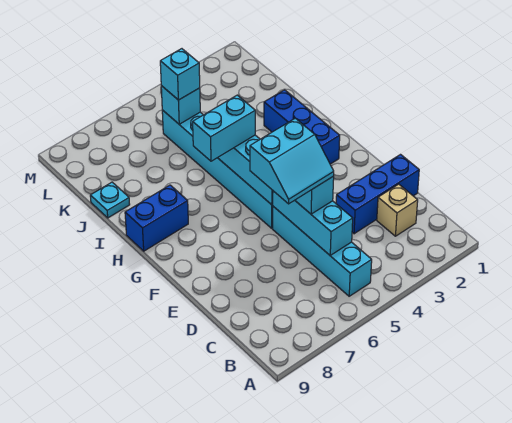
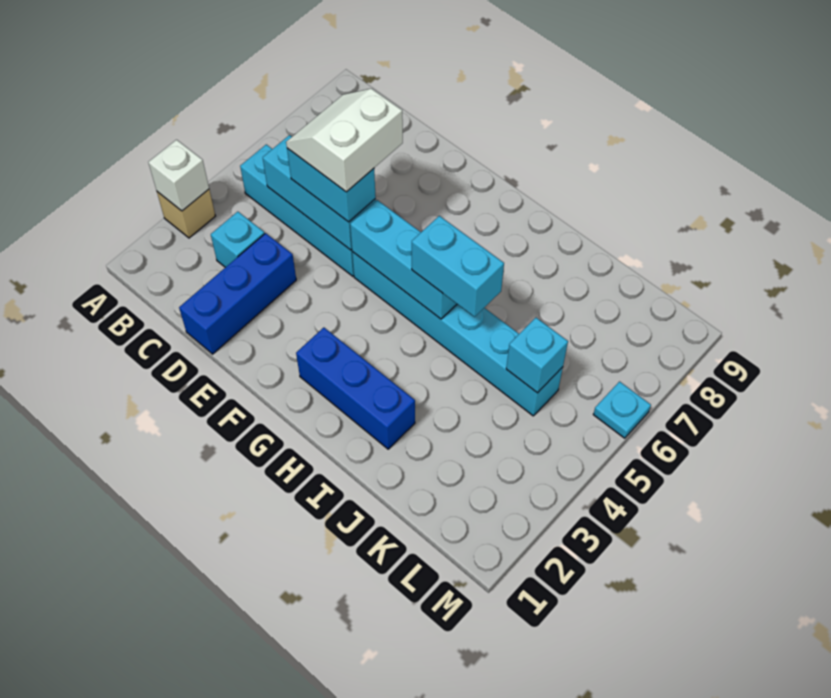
none -> white brick A3 level 2
tan brick C2 level 1 -> tan brick A3 level 1
cyan slope D5:E6 level 4 top E -> white slope D5:E6 level 4 top E
cyan brick H5:H6 level 3 -> cyan brick H5:I5 level 3
blue brick H8:H9 level 1 -> none
cyan plate J9 level 1 -> cyan plate M6 level 1
cyan brick K5 level 3 -> cyan brick C3 level 1

